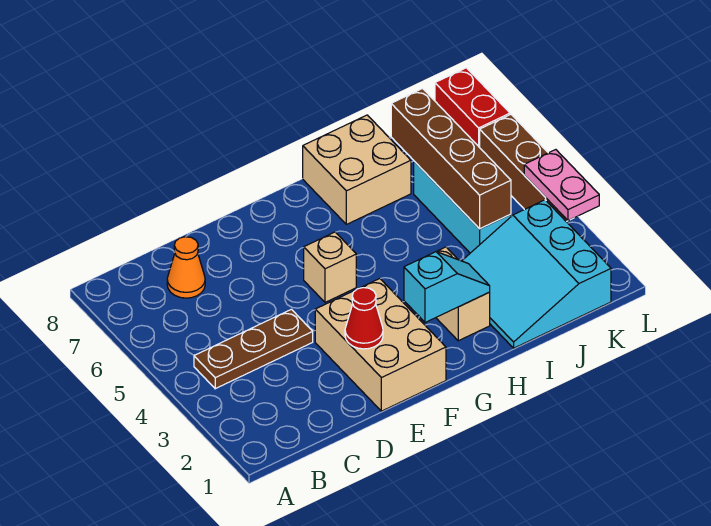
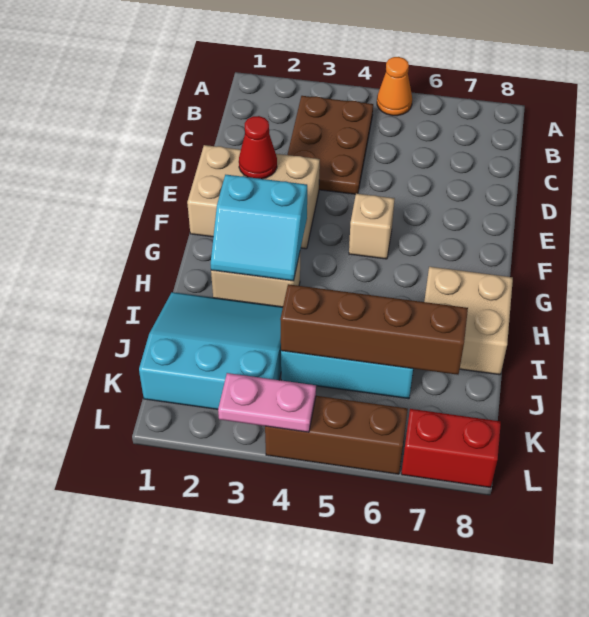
brown plate B4:D4 level 1 -> brown plate B3:D4 level 1
orange cone C7 level 1 -> orange cone A5 level 1
cyan slope G2:H2 level 2 top G -> cyan slope G2:H3 level 2 top G

